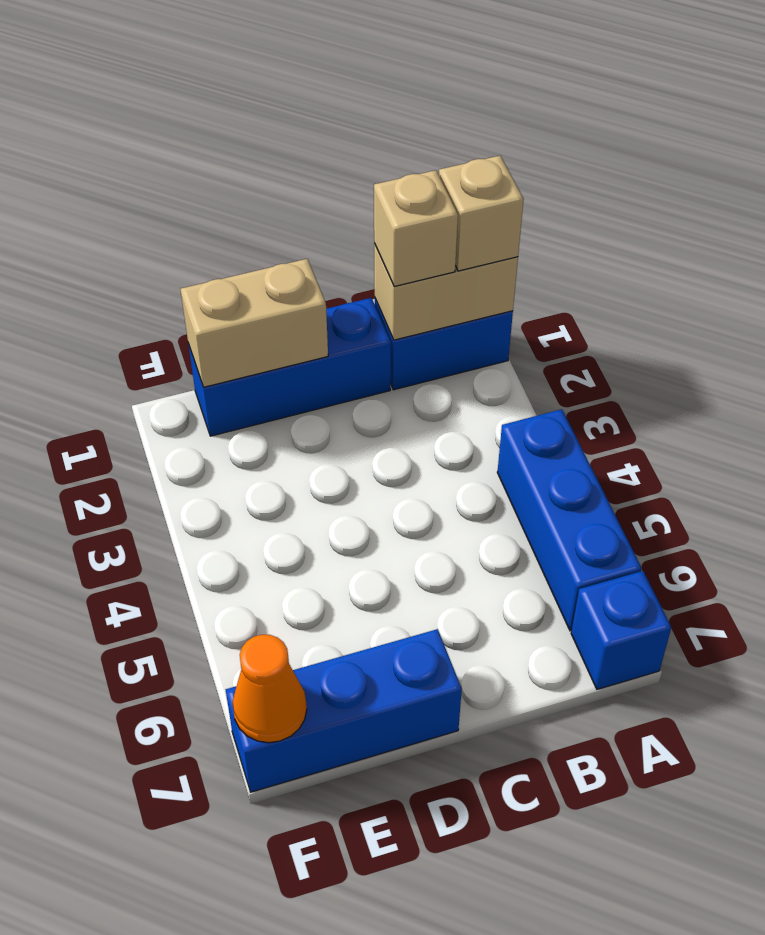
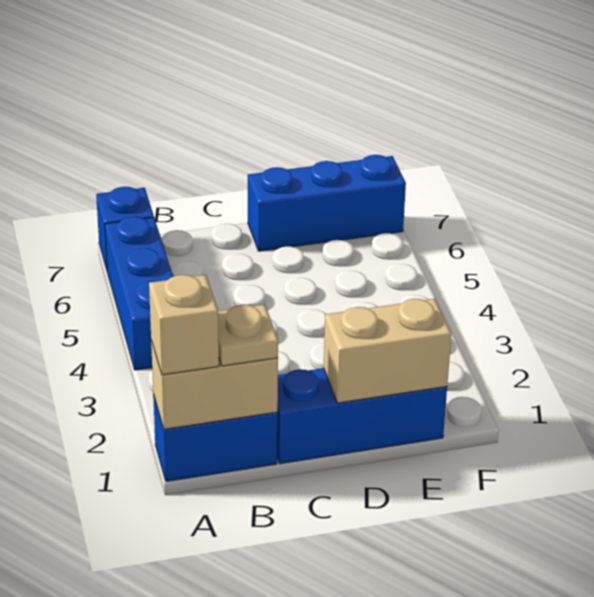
tan brick B1 level 3 -> tan plate B1 level 3
orange cone F7 level 2 -> none

